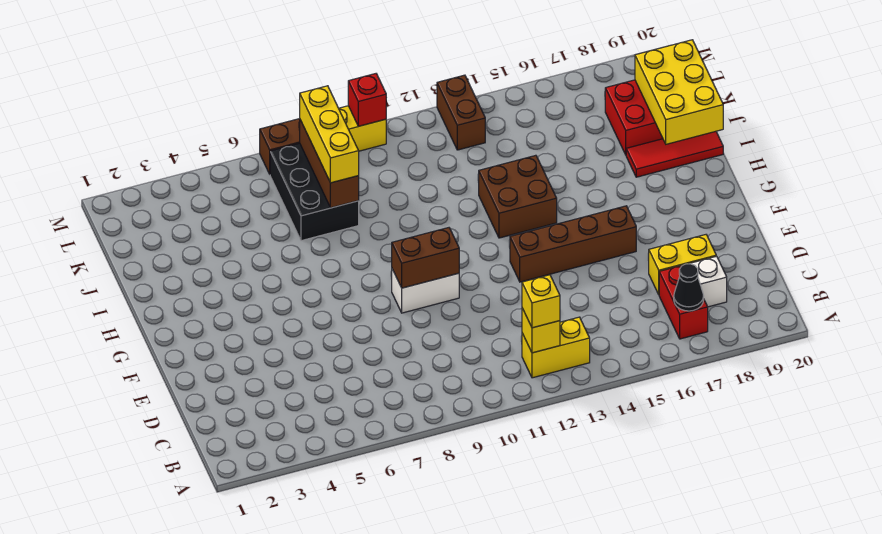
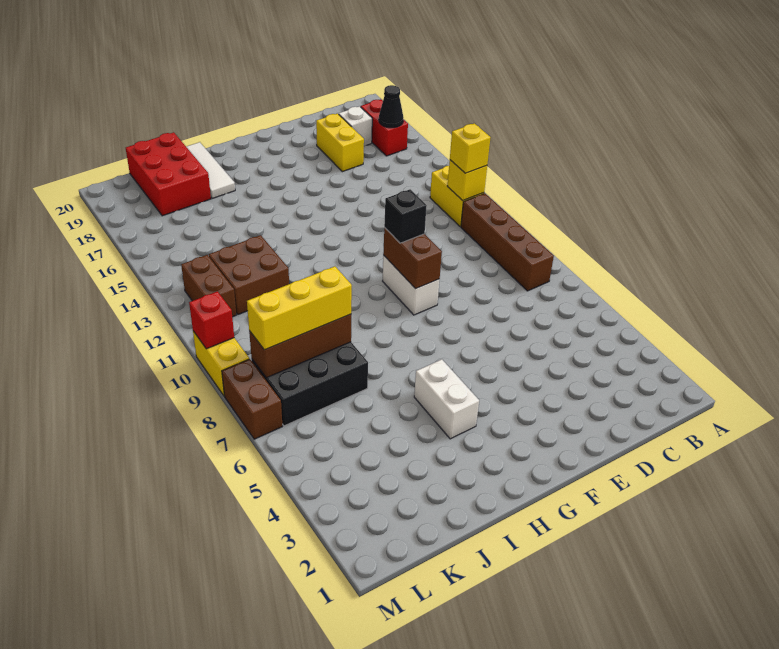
red brick B17:C17 level 1 -> red brick B17:B18 level 1
none -> black brick F10 level 3
brown brick F13:F16 level 1 -> brown brick B8:B11 level 1
none -> white brick H4:H5 level 1
brown brick H13:I14 level 1 -> brown brick J12:K13 level 1
red tile I18:I20 level 1 -> white tile I18:I20 level 1
yellow brick I19:K20 level 2 -> none
brown brick L13:M13 level 1 -> brown brick L12:L13 level 1

